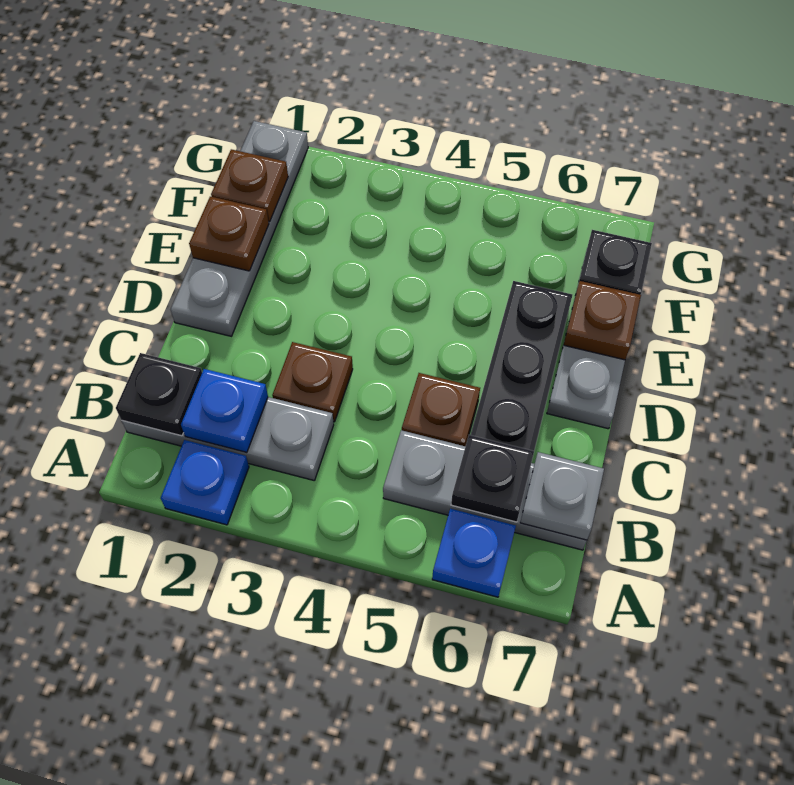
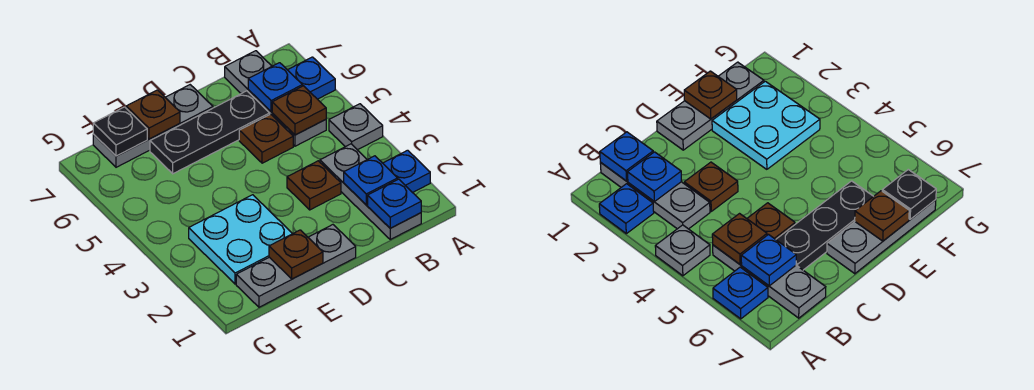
black plate B1 level 2 -> blue plate B1 level 2
black plate B6 level 2 -> blue plate B6 level 2
grey plate B7 level 2 -> grey plate A4 level 1
grey plate D1:G1 level 1 -> grey plate D1:F1 level 1
none -> cyan plate E2:F3 level 1
brown plate F1 level 2 -> brown plate B5 level 2

